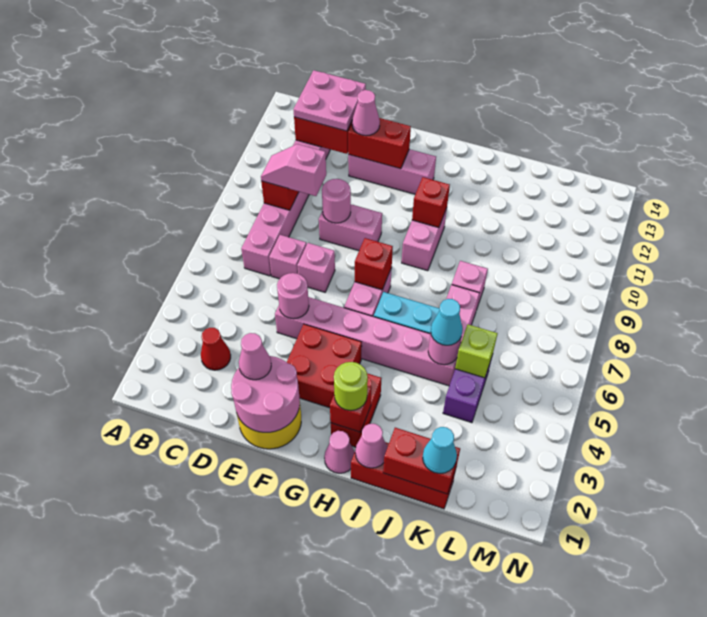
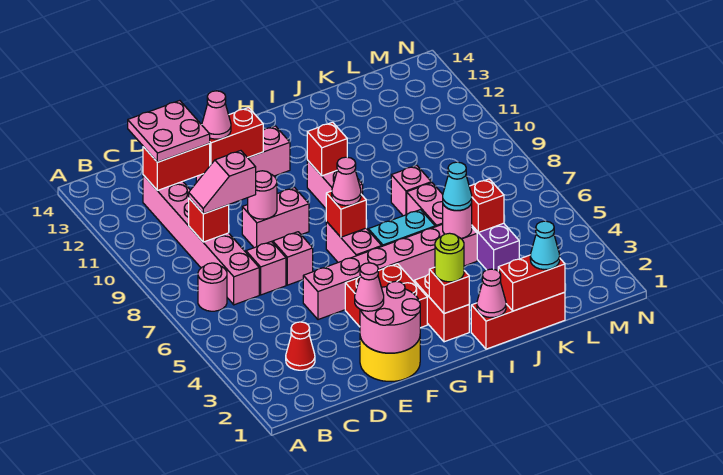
pink round brick E5 level 2 -> pink round brick B7 level 1
pink cone H1 level 1 -> pink cone G7 level 3
lime brick K5 level 2 -> red brick K5 level 2

